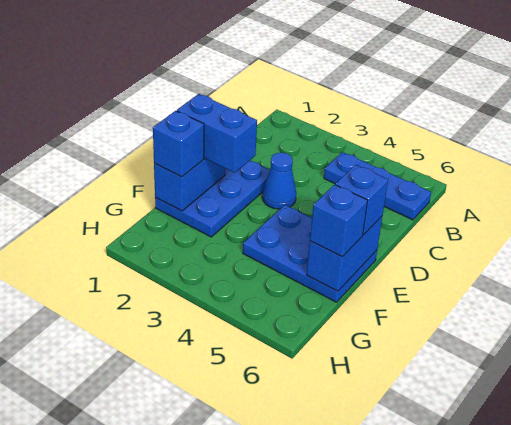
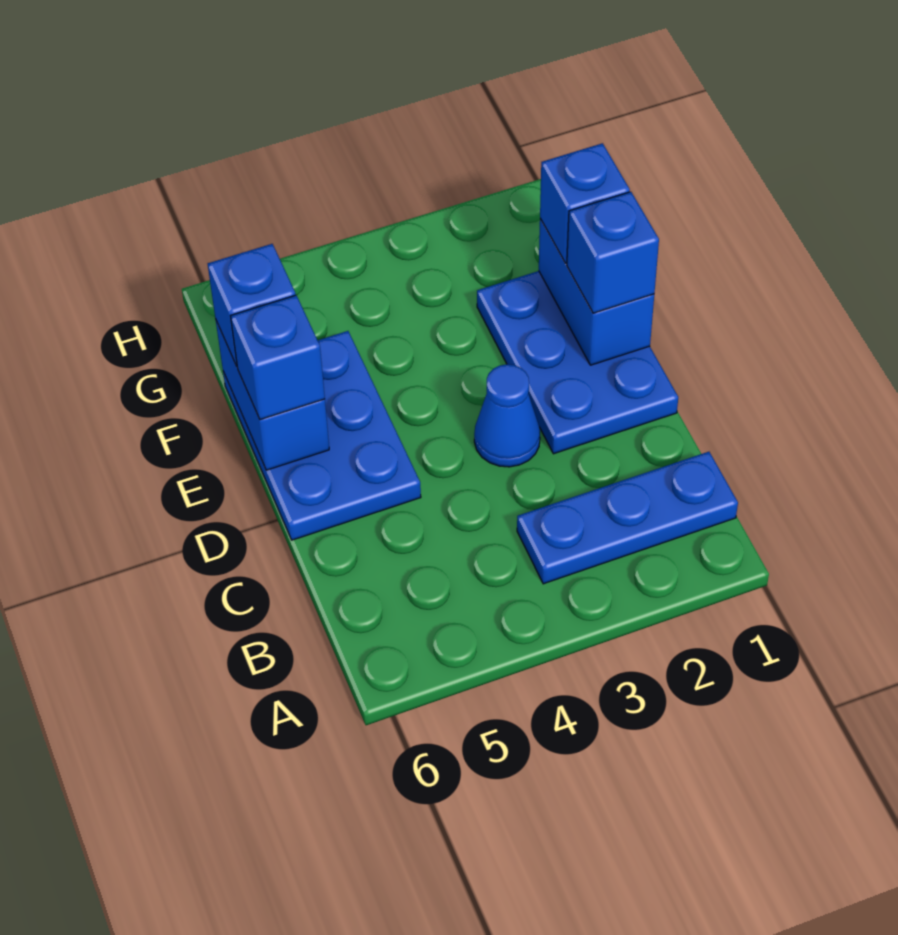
blue plate B4:B6 level 1 -> blue plate B1:B3 level 1
blue brick E1:E2 level 3 -> blue brick E1 level 3
blue plate E4:F6 level 1 -> blue plate D5:F6 level 1

